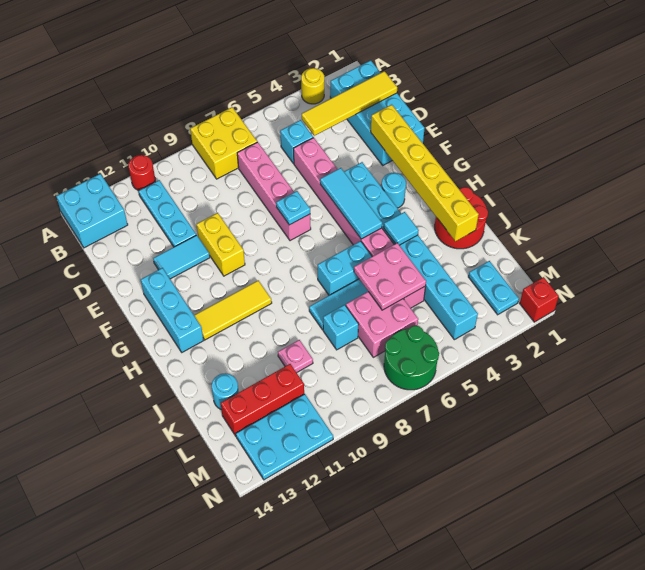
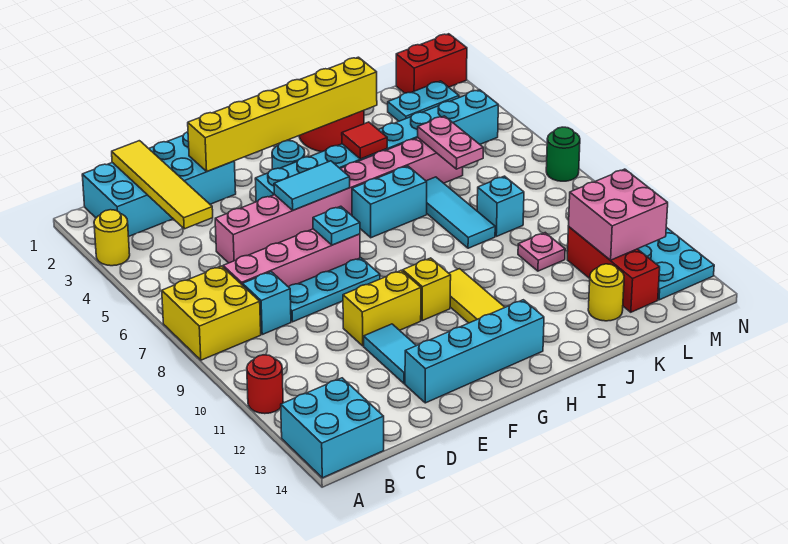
cyan plate B11:D11 level 1 -> cyan plate D8:F8 level 1
cyan brick C5 level 1 -> cyan brick C8 level 1
cyan tile F5:H5 level 2 -> cyan tile F5:G5 level 2
cyan brick F13:H13 level 1 -> cyan brick E13:H13 level 1
none -> yellow brick G10 level 1
cyan tile I4 level 2 -> red tile I4 level 2
cyan brick I6:I7 level 1 -> cyan brick H6:I6 level 1
pink plate J5:K6 level 2 -> pink plate K5:K6 level 2
pink brick K6:L7 level 1 -> pink brick L11:M12 level 2
cyan round brick K13 level 1 -> yellow round brick K13 level 1
green round brick M6:N7 level 1 -> green round brick N7 level 1
red brick N1 level 1 -> red brick M1:N1 level 1

